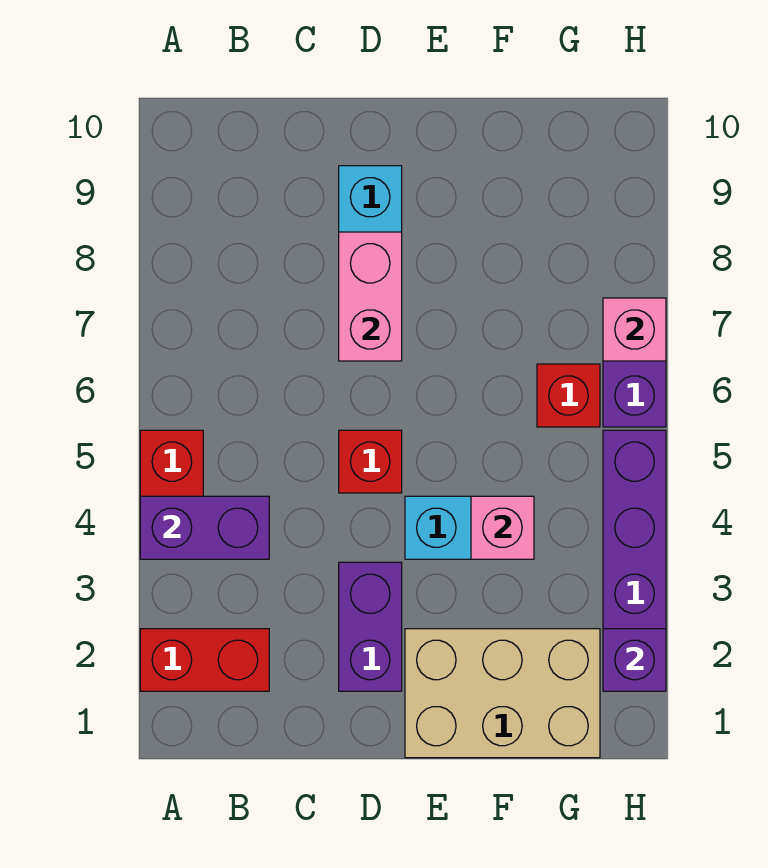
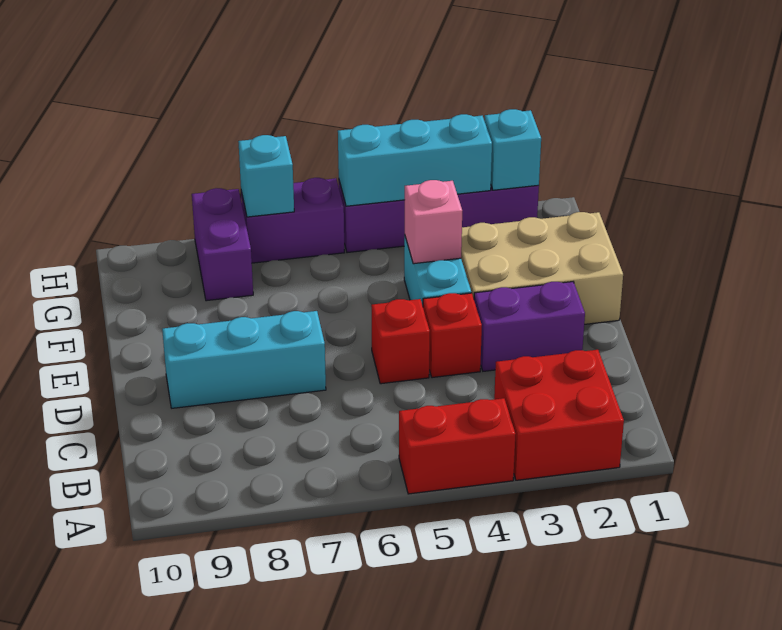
red brick A2:B2 level 1 -> red brick A2:B3 level 1
purple brick A4:B4 level 2 -> purple brick G8:H8 level 1
pink brick D7:D8 level 2 -> none
tan brick E1:G2 level 1 -> tan brick E1:F3 level 1
red brick G6 level 1 -> red brick D4 level 1
purple brick H2 level 2 -> cyan brick H2 level 2
none -> cyan brick H3:H5 level 2
pink brick H7 level 2 -> cyan brick H7 level 2

